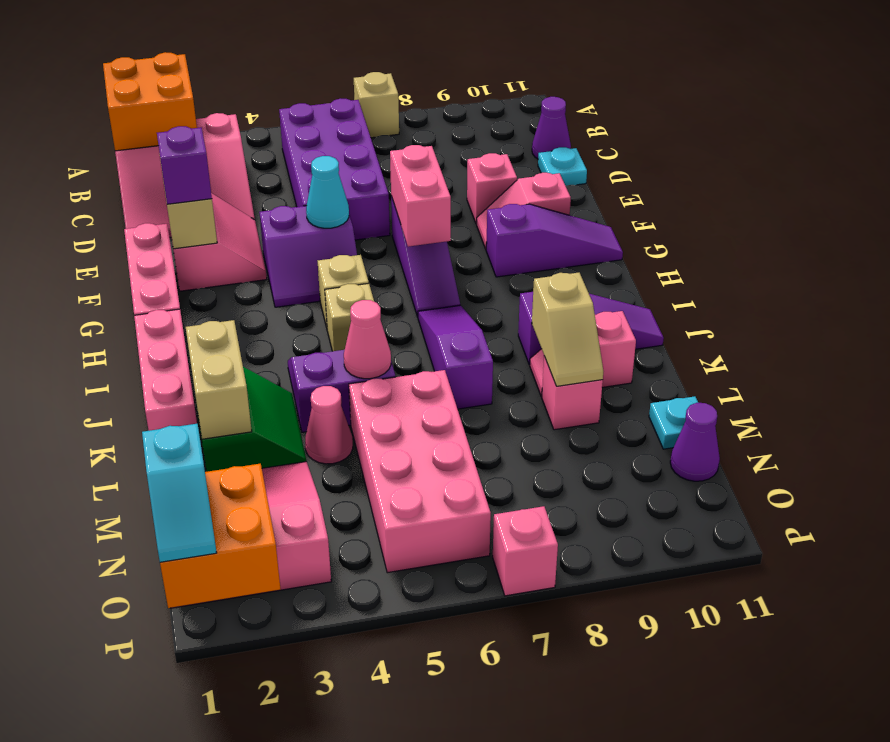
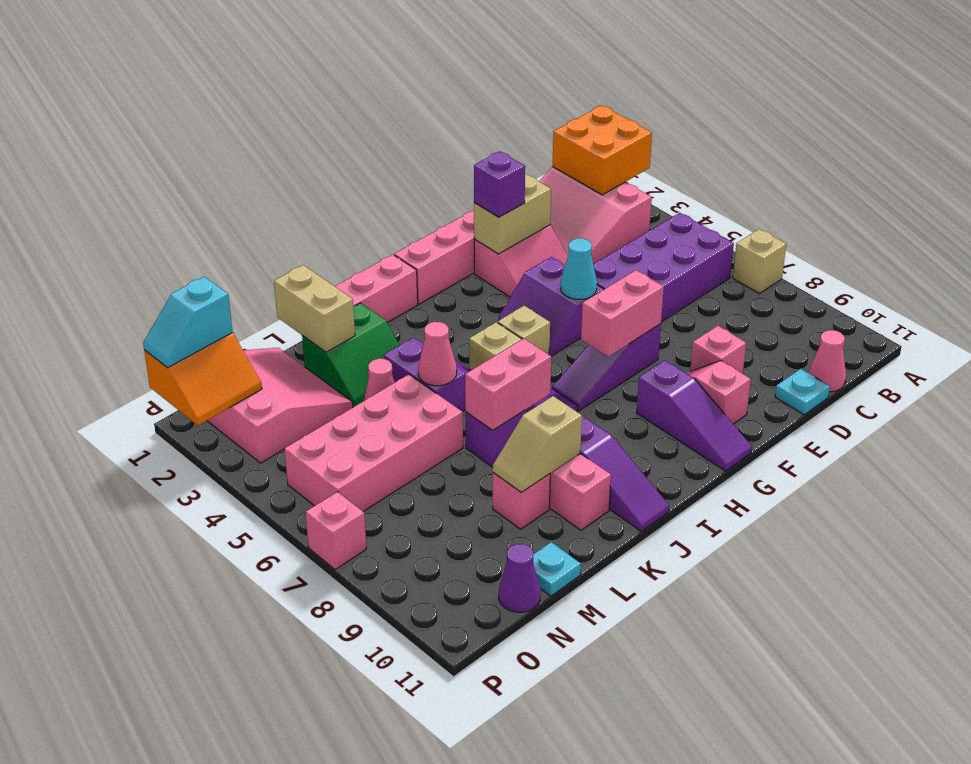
purple cone C11 level 1 -> pink cone C11 level 1
none -> pink brick J7:K7 level 2
tan brick K2:L2 level 2 -> tan brick L1:L2 level 2
orange brick O1:P2 level 2 -> orange slope O1:P2 level 2 top 1

